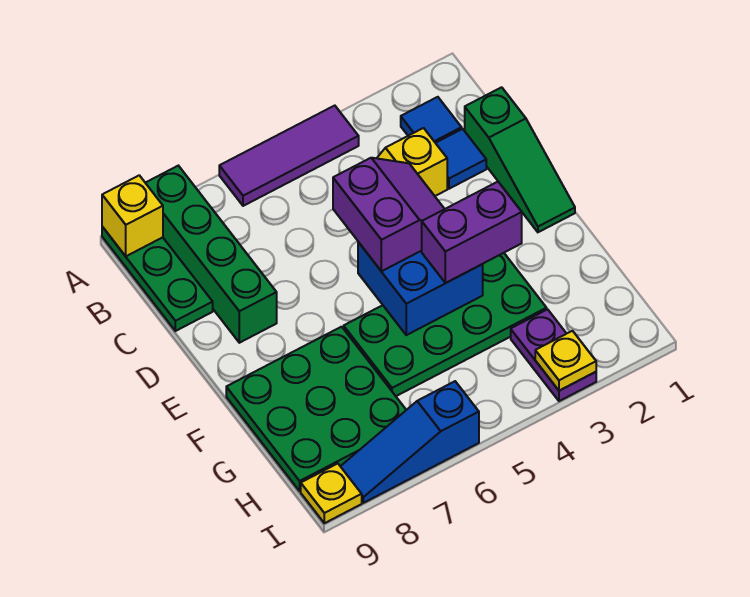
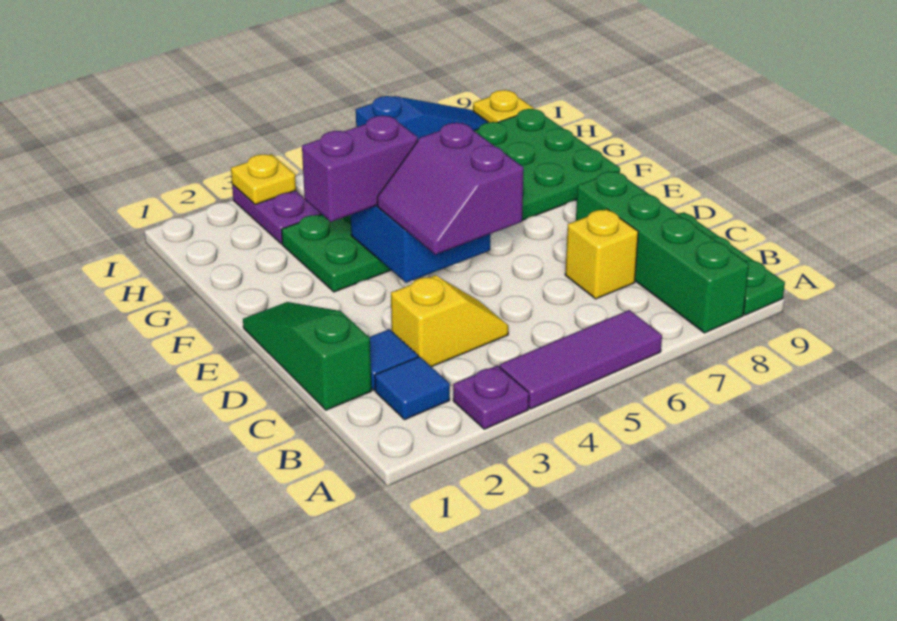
none -> purple plate A3 level 1
yellow brick A9 level 2 -> yellow brick C7 level 1

